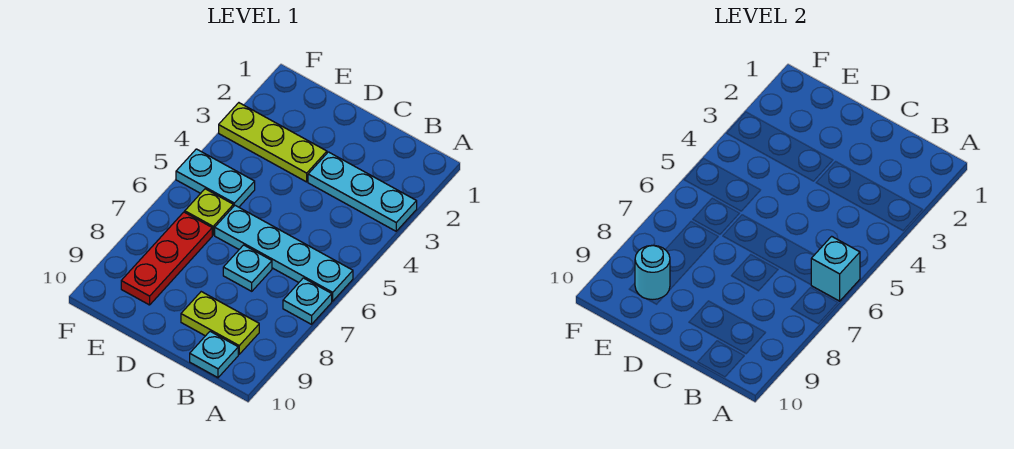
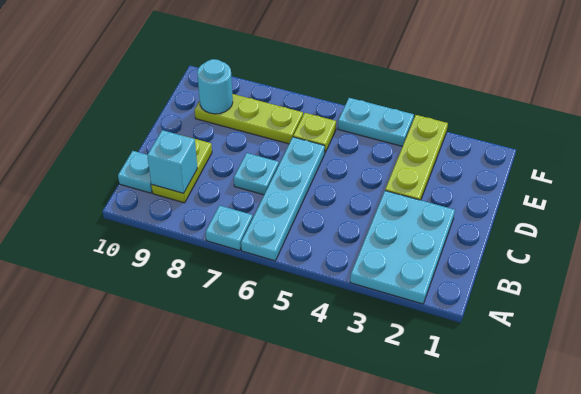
cyan plate A3:C3 level 1 -> cyan plate A2:C3 level 1
cyan brick A6 level 2 -> cyan brick B9 level 2
cyan plate E5:F5 level 1 -> cyan plate F4:F5 level 1
red plate E7:E9 level 1 -> lime plate E7:E9 level 1

